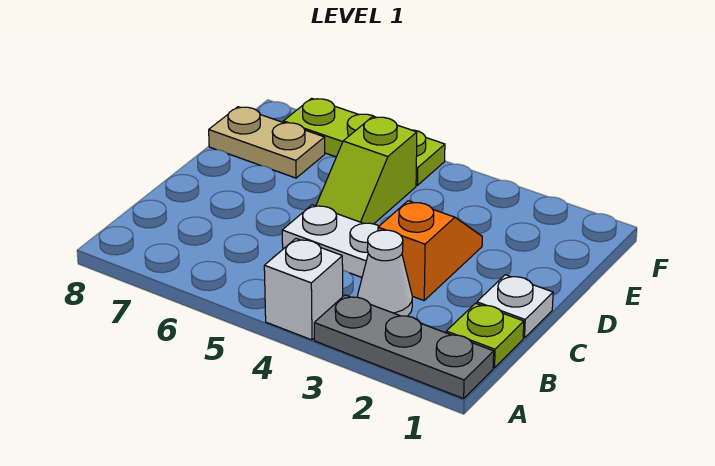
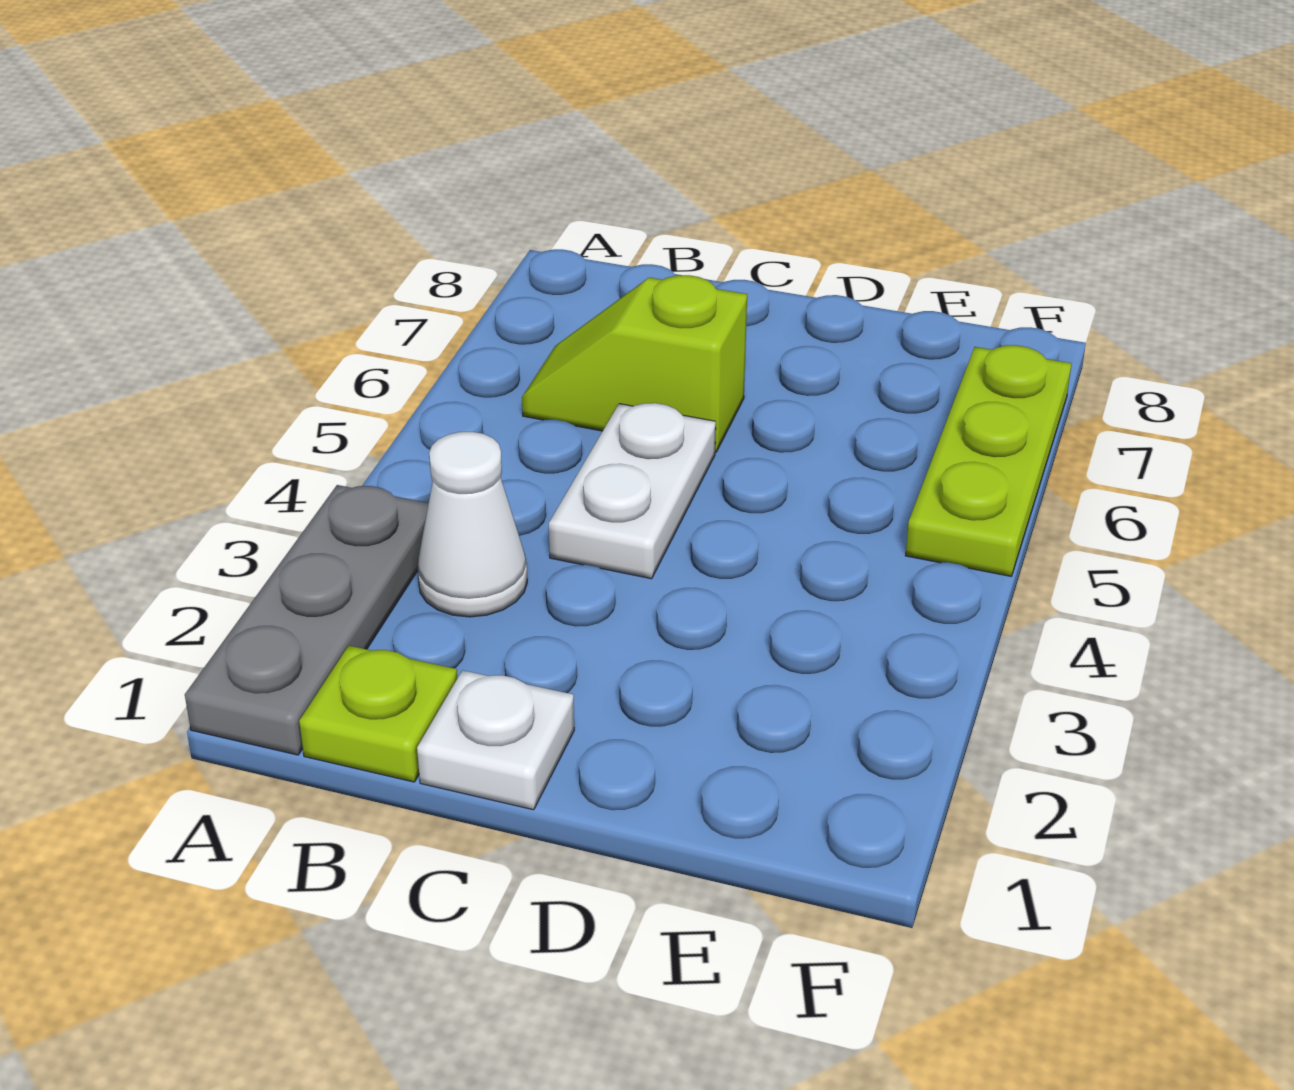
white brick A4 level 1 -> none
orange slope C3:D3 level 1 top C -> none
lime slope D5:E5 level 1 top E -> lime slope B6:C6 level 1 top C
tan plate E7:E8 level 1 -> none

